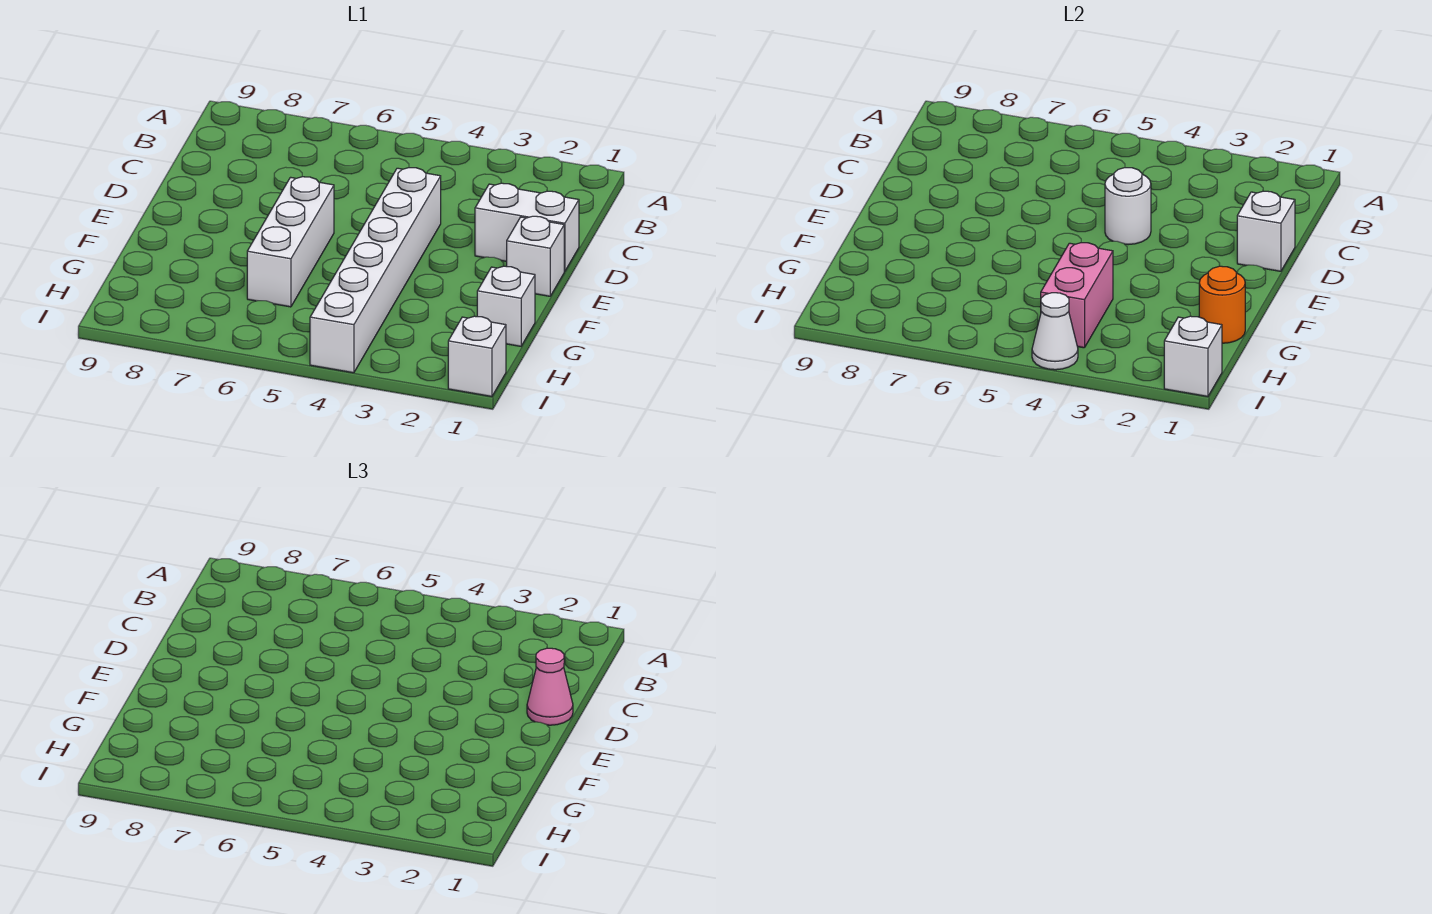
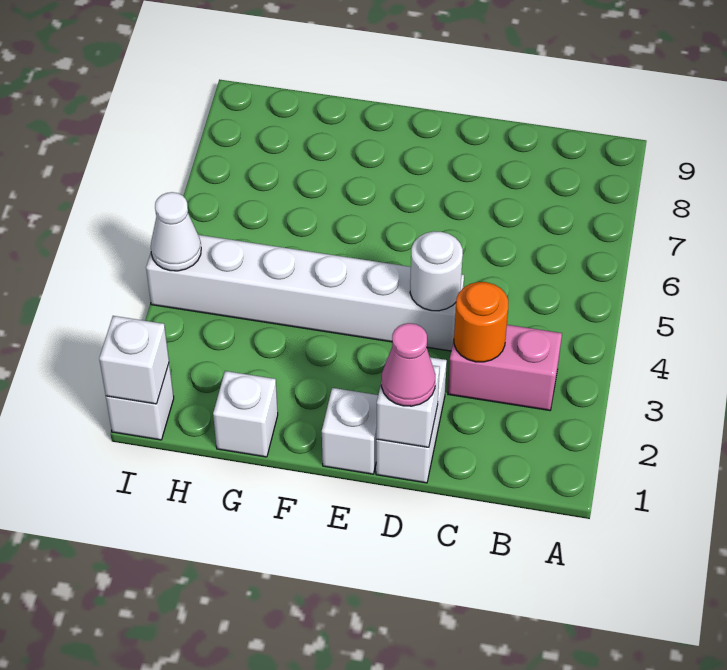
white brick E6:G6 level 1 -> none
orange round brick G1 level 2 -> orange round brick C3 level 2
pink brick G4:H4 level 2 -> pink brick B3:C3 level 1

